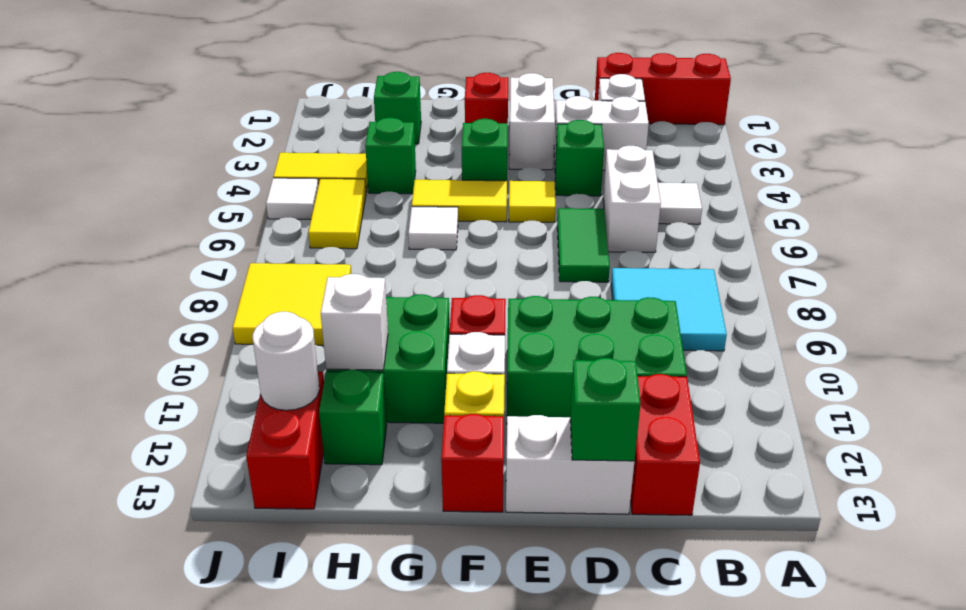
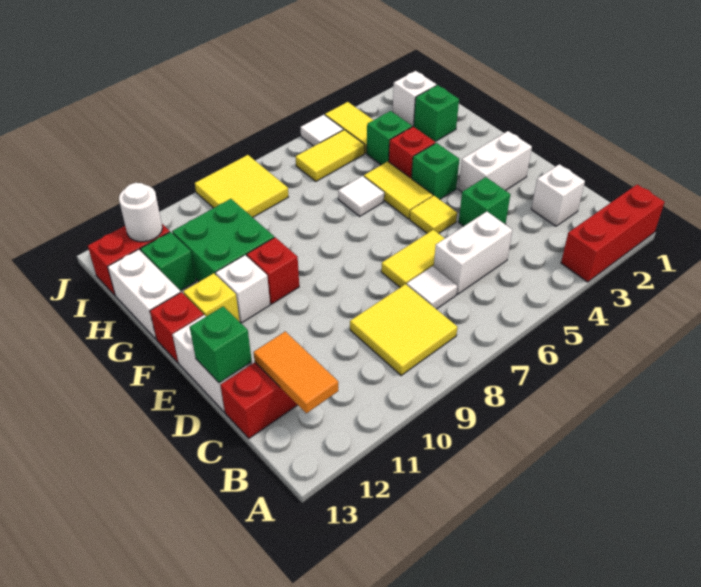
red brick A1:C1 level 1 -> red brick A1:A3 level 1
white tile B5 level 1 -> white tile C7 level 1
cyan tile B8:C9 level 1 -> yellow tile B8:C9 level 1
none -> orange tile B12:C12 level 2
white brick C3:D3 level 1 -> white brick G13:H13 level 1
green brick C10:E11 level 1 -> none
green tile D6:D7 level 1 -> yellow tile D6:D7 level 1
red brick F2 level 1 -> red brick G4 level 1
white brick H11 level 2 -> white brick I2 level 1

